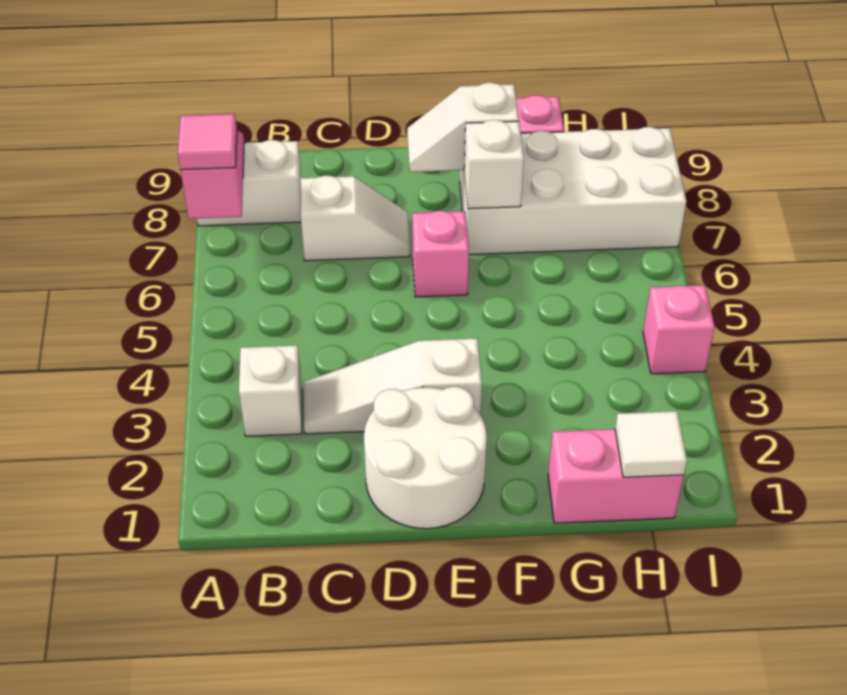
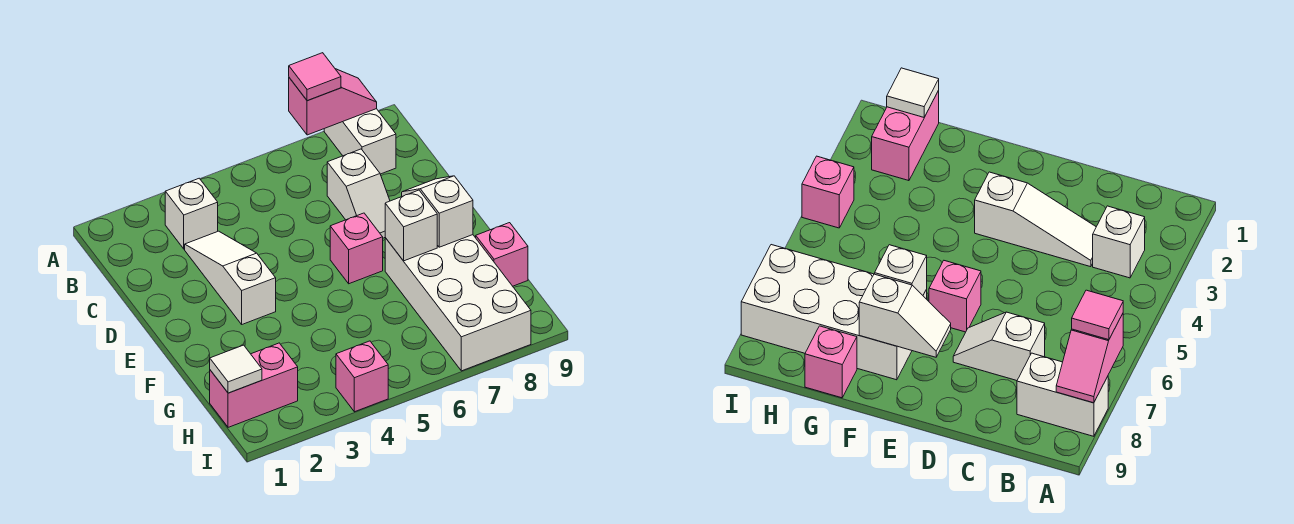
white round brick D1:E2 level 1 -> none
pink brick G1:H1 level 1 -> pink brick H1:H2 level 1

